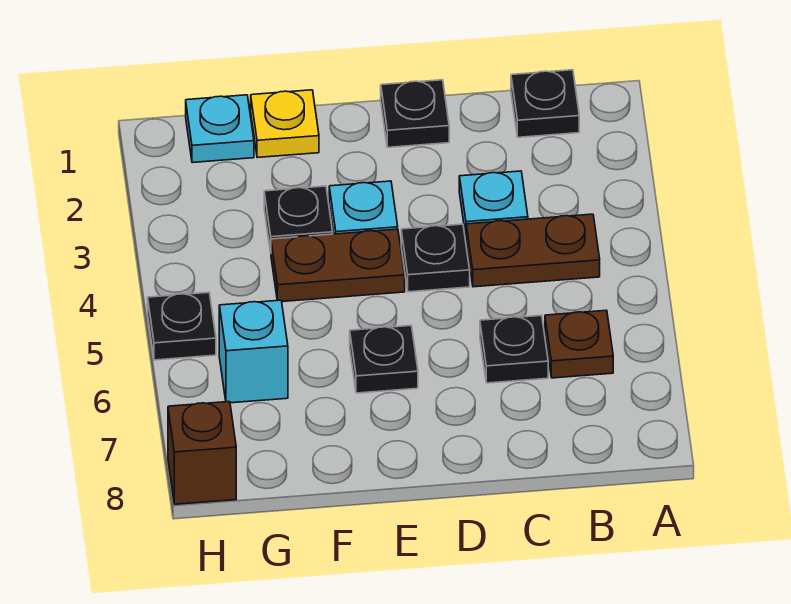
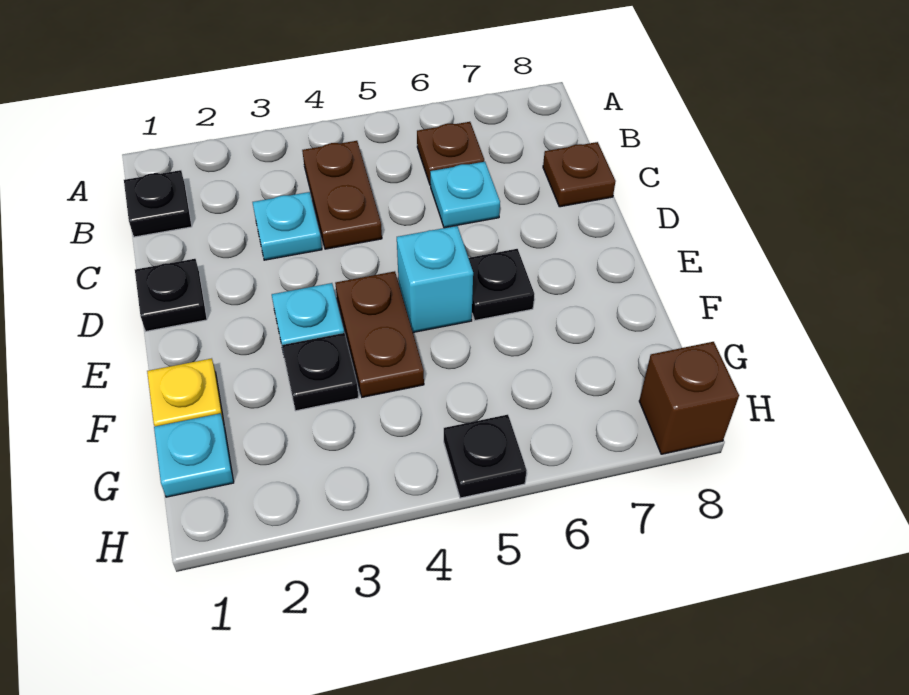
black plate C6 level 1 -> cyan plate C6 level 1
none -> brown plate C8 level 1
black plate D4 level 1 -> none
cyan brick G6 level 1 -> cyan brick E5 level 1

